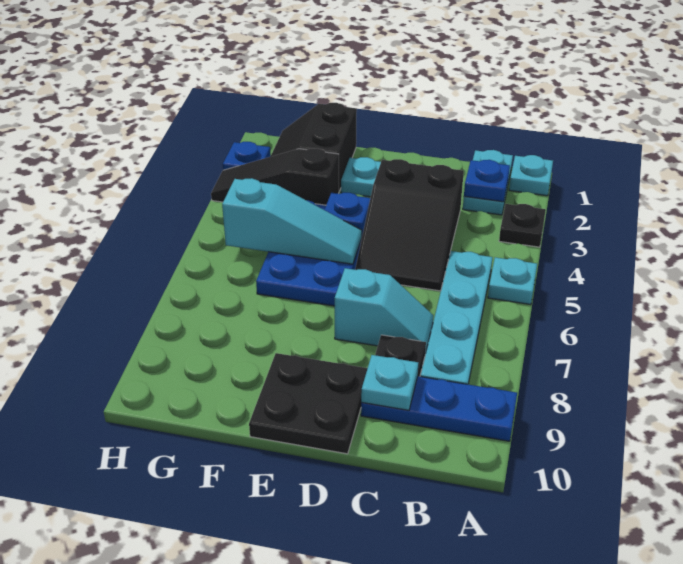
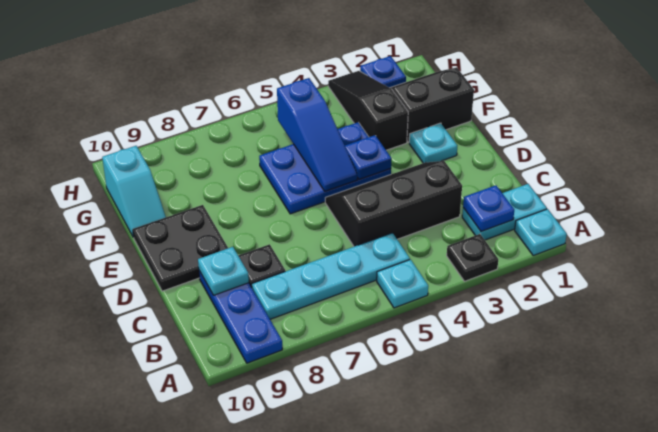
black slope C3:D5 level 1 top 3 -> black slope C3:D5 level 1 top C
cyan slope C7:D7 level 1 top D -> cyan slope F10:G10 level 1 top G
cyan slope E5:G5 level 2 top G -> blue slope E5:G5 level 2 top G

